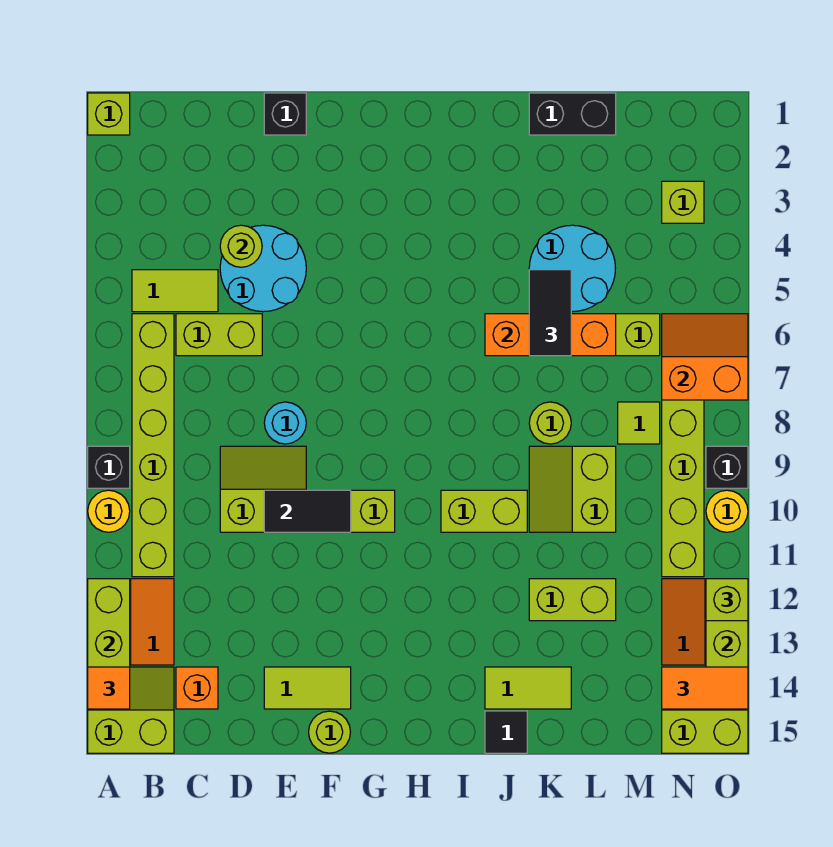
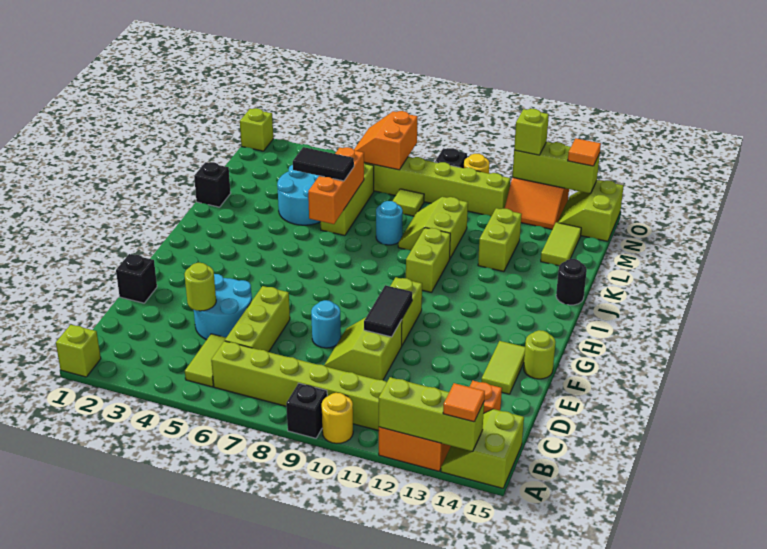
lime brick C6:D6 level 1 -> lime brick C6:E6 level 1
lime tile J14:K14 level 1 -> lime tile L14:M14 level 1
black tile J15 level 1 -> black round brick J15 level 1
black brick K1:L1 level 1 -> black brick K1 level 1
lime round brick K8 level 1 -> cyan round brick K8 level 1
lime slope K9:L10 level 1 top L -> lime slope K9:L10 level 1 top 10
lime brick N3 level 1 -> lime brick O1 level 1
orange tile N14:O14 level 3 -> orange tile O14 level 3

